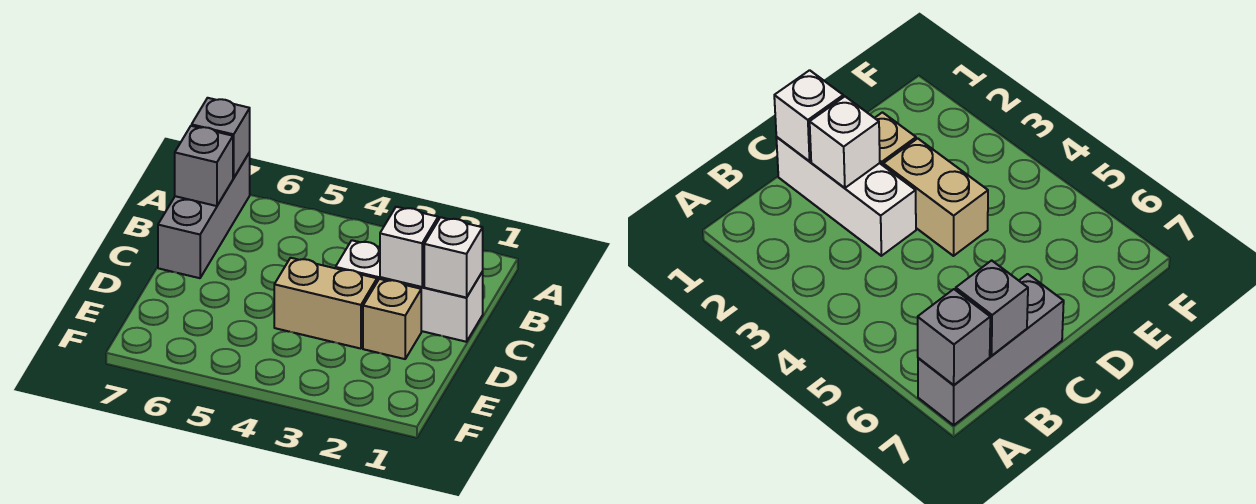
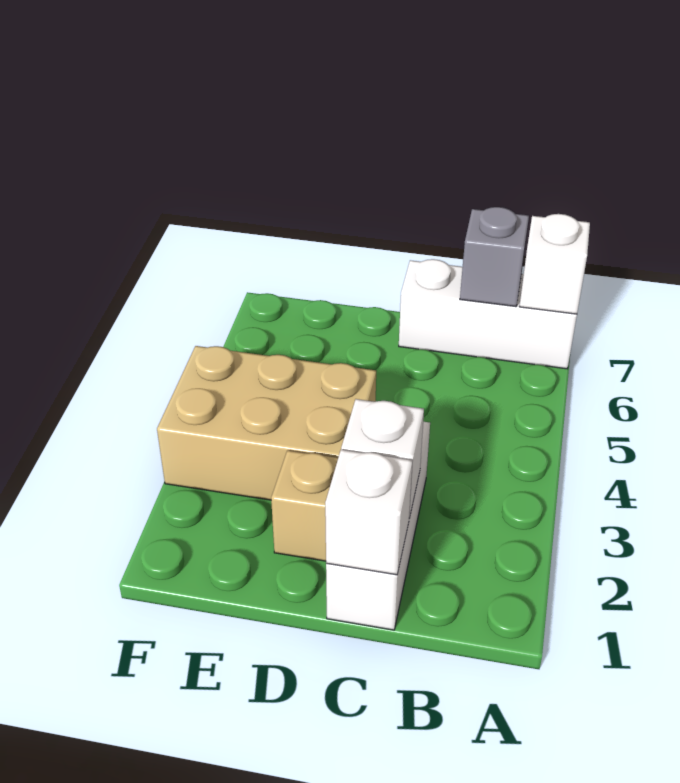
grey brick A7:C7 level 1 -> white brick A7:C7 level 1
grey brick A7 level 2 -> white brick A7 level 2
tan brick D3:D4 level 1 -> tan brick D3:F4 level 1

